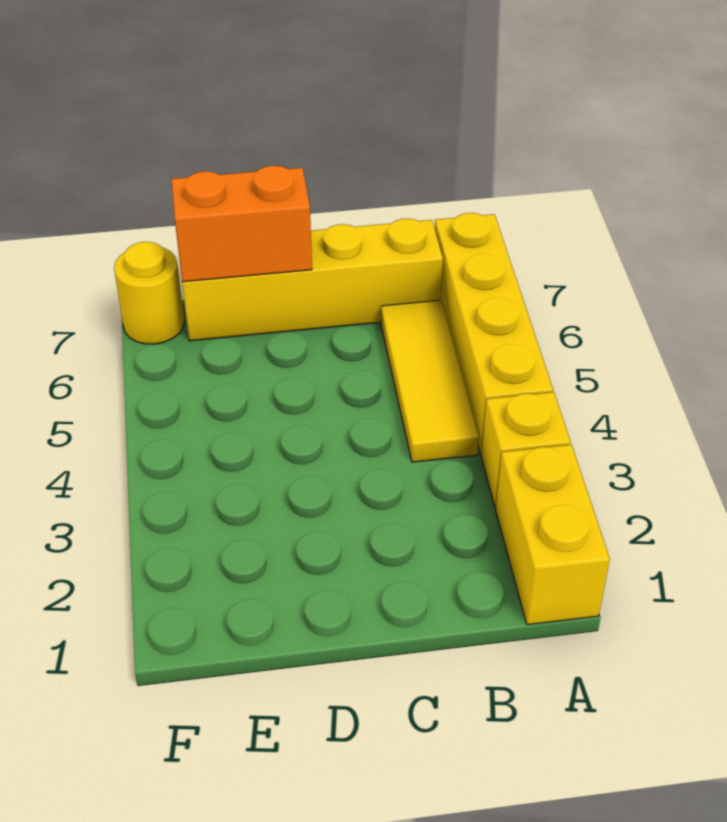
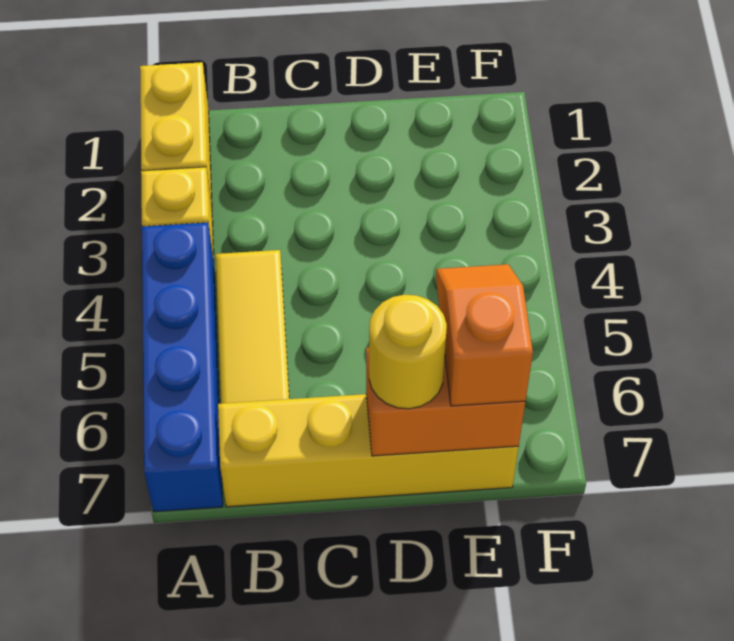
yellow brick A4:A7 level 1 -> blue brick A4:A7 level 1
none -> orange slope E6:E7 level 3 top 7
yellow round brick F7 level 1 -> yellow round brick D7 level 3

